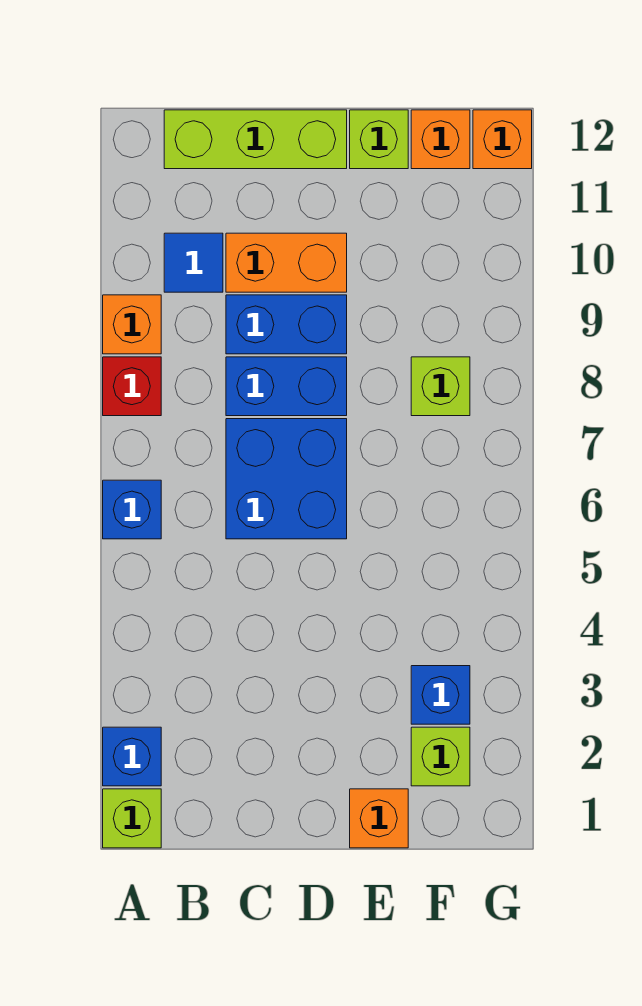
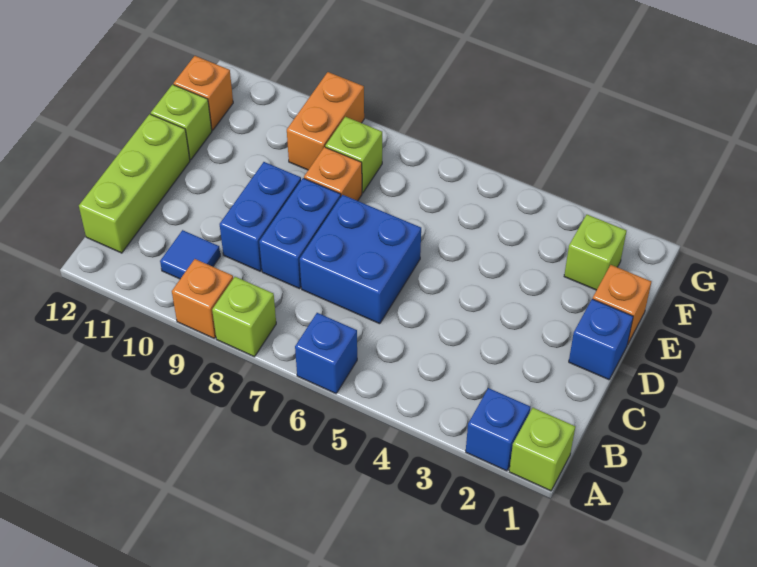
red brick A8 level 1 -> lime brick A8 level 1
orange brick C10:D10 level 1 -> orange brick F9:G9 level 1
blue brick F3 level 1 -> blue brick D1 level 1
orange brick G12 level 1 -> orange brick E8 level 1

